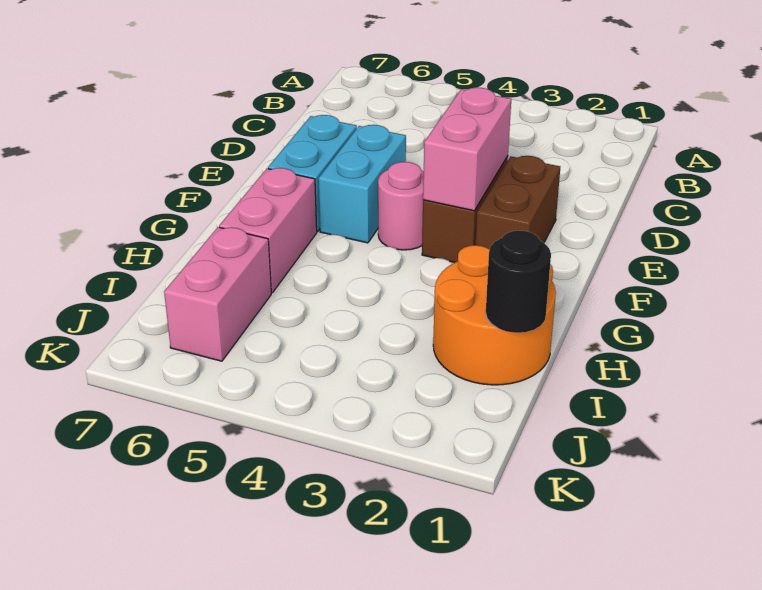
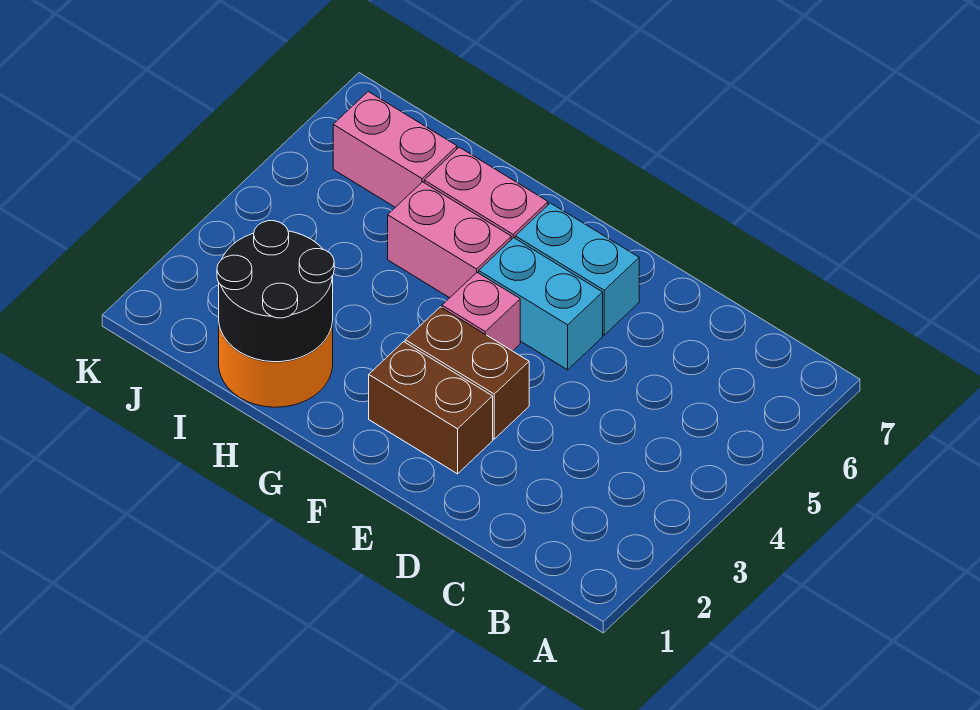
pink brick E3:F3 level 2 -> pink brick G5:H5 level 1
pink round brick F4 level 1 -> pink brick F4 level 1
black round brick I1 level 2 -> black round brick H1:I2 level 2

